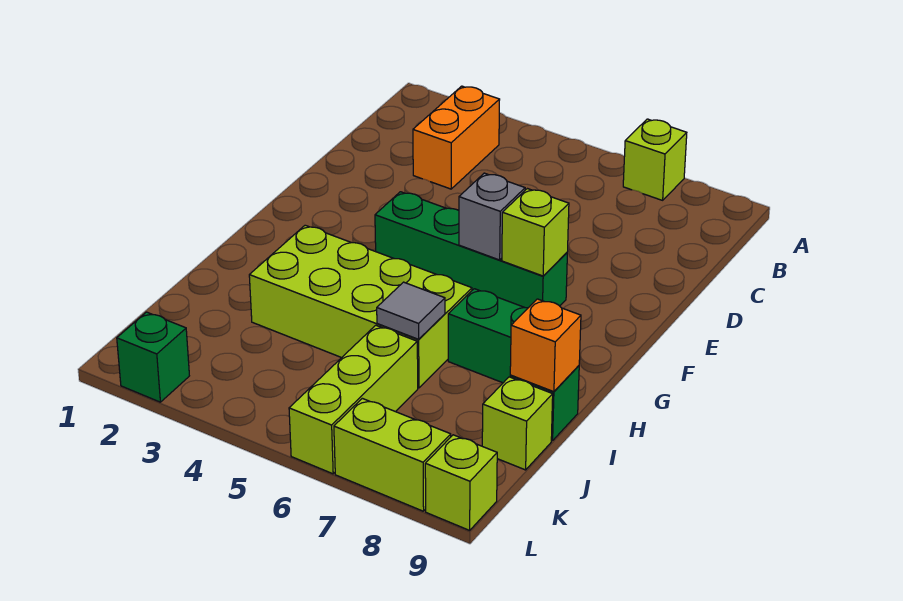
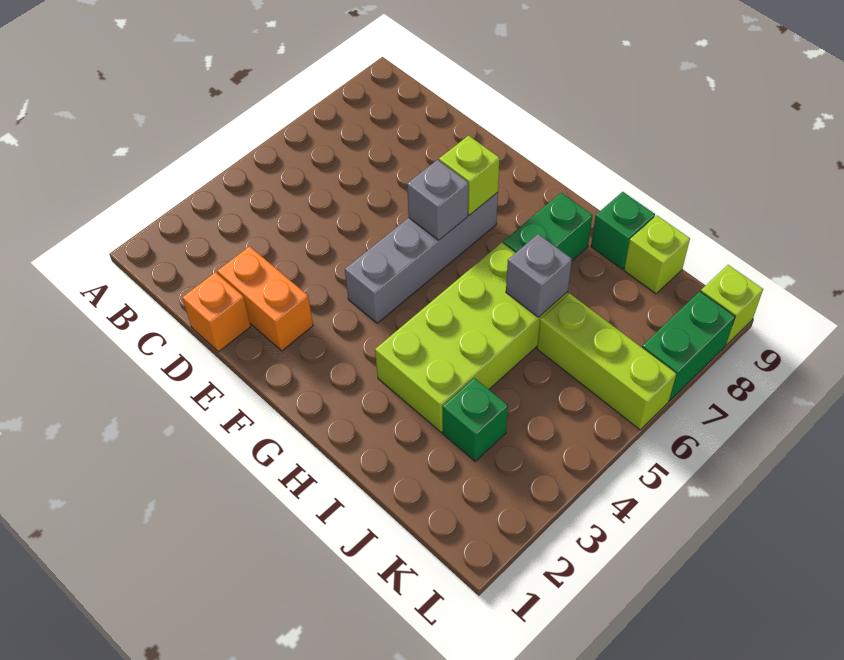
lime brick A7 level 1 -> none
orange brick B3:C3 level 1 -> orange brick D2:E2 level 1
green brick F4:F7 level 1 -> grey brick F4:F7 level 1
grey tile I6 level 2 -> grey brick I6 level 2
orange brick I9 level 2 -> orange brick D1 level 1
green brick L2 level 1 -> green brick J3 level 1
lime brick L7:L8 level 1 -> green brick L7:L8 level 1

